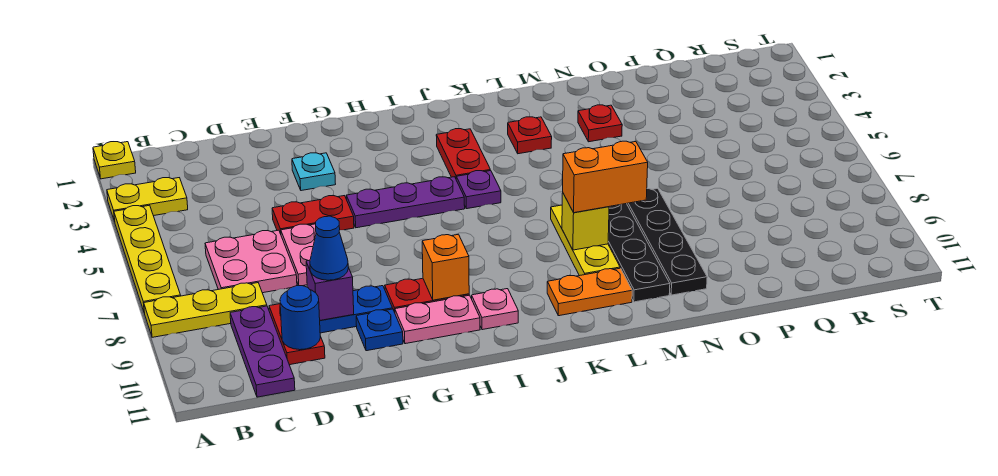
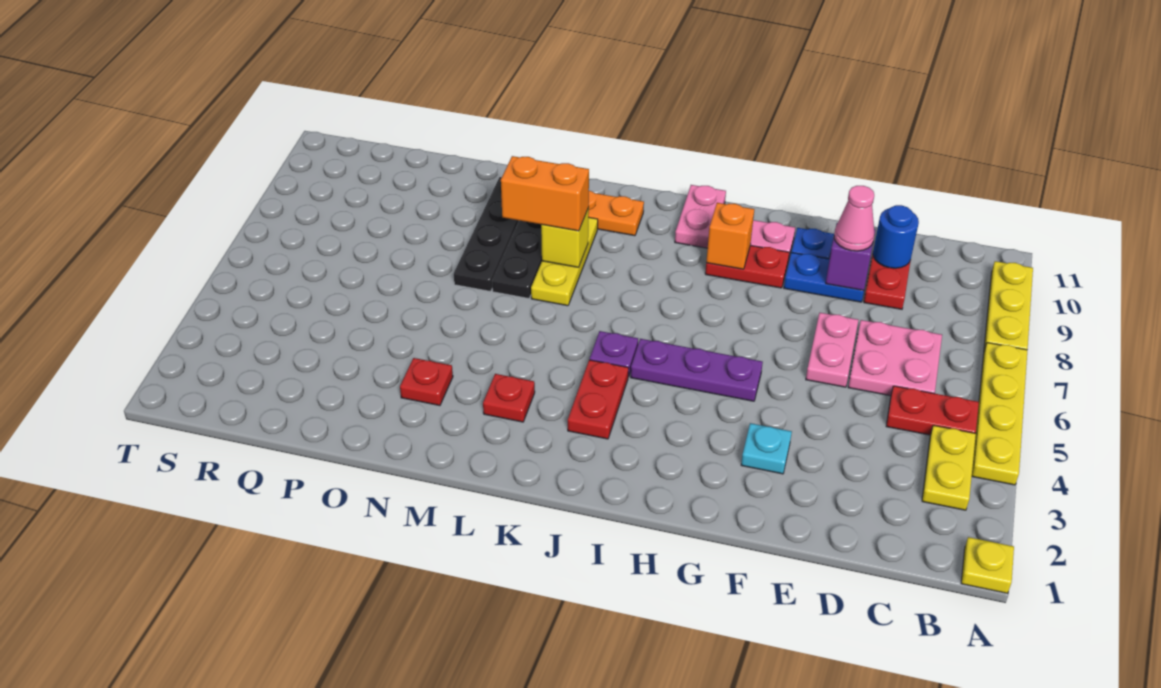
yellow plate A3:B3 level 1 -> yellow plate B3:B4 level 1
yellow plate A8:C8 level 1 -> yellow plate A8:A10 level 1
purple plate C9:C11 level 1 -> none
red plate E5:F5 level 1 -> red plate B5:C5 level 1
blue cone E9 level 3 -> pink cone E9 level 3
pink plate I10 level 1 -> pink plate I10:I11 level 1

